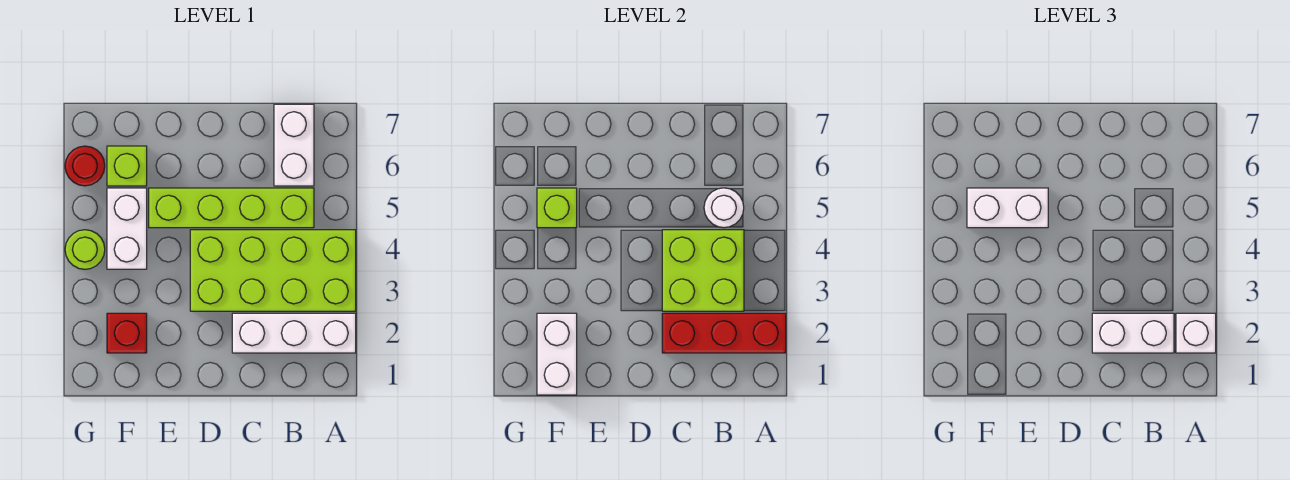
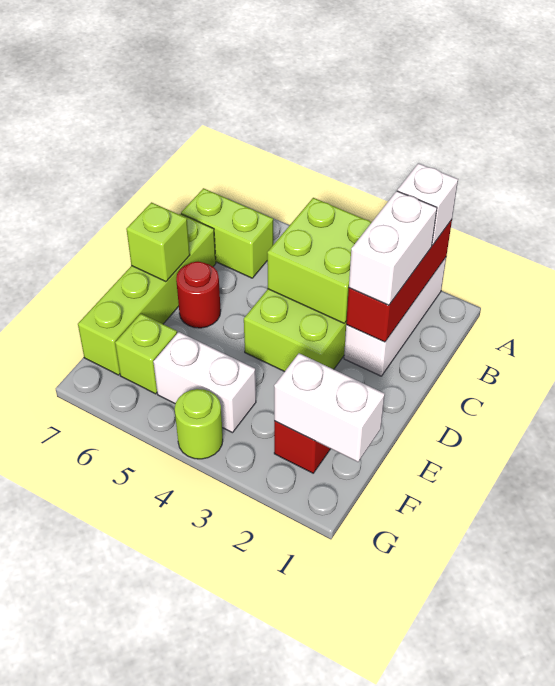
lime brick B5:E5 level 1 -> lime brick C7:F7 level 1
white round brick B5 level 2 -> none
white brick B6:B7 level 1 -> lime brick B6:B7 level 1
white brick E5:F5 level 3 -> none
lime brick F5 level 2 -> lime brick D7 level 2
red round brick G6 level 1 -> red round brick D6 level 1

